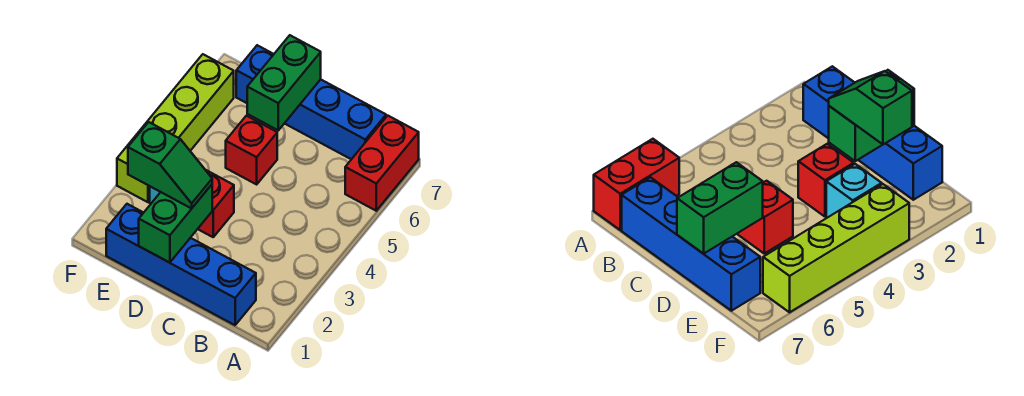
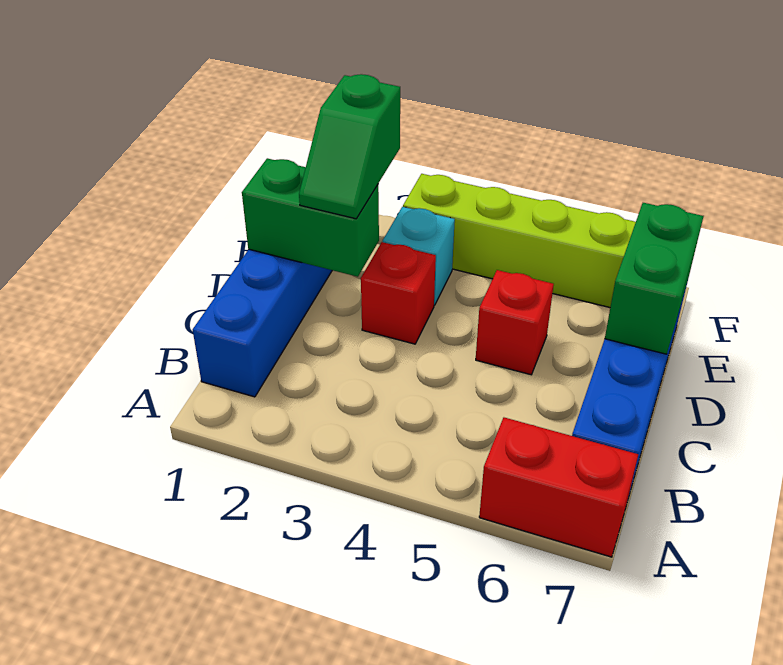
green brick D6:D7 level 2 -> green brick D7:E7 level 2

